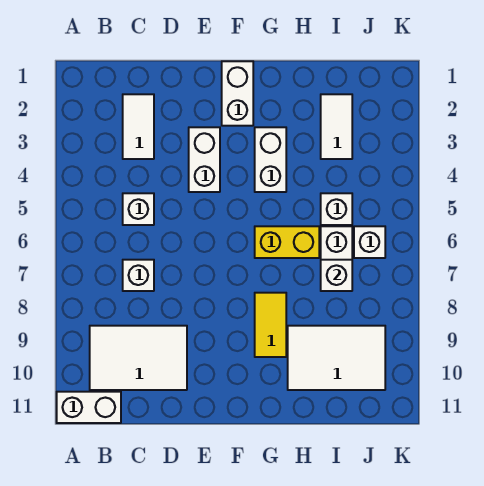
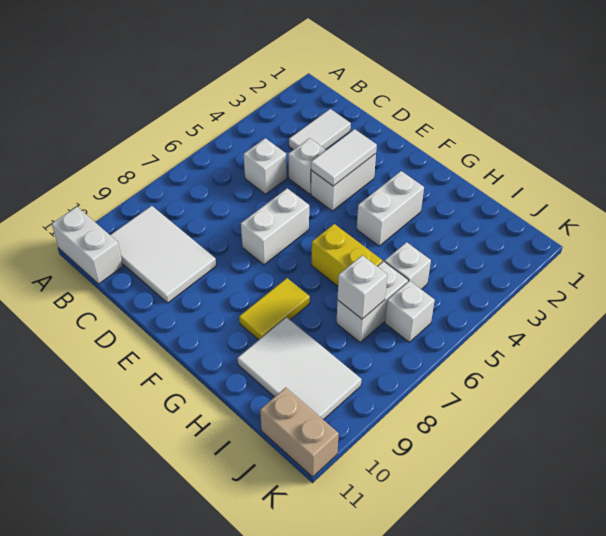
white brick C7 level 1 -> white brick D4 level 1
white brick F1:F2 level 1 -> white brick E6:E7 level 1
white tile I2:I3 level 1 -> white tile E3:E4 level 2
none -> tan brick J11:K11 level 1

